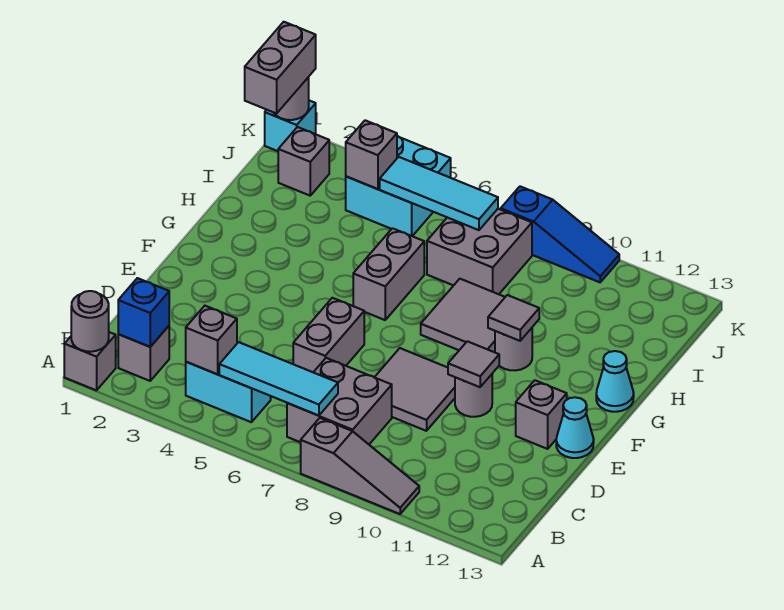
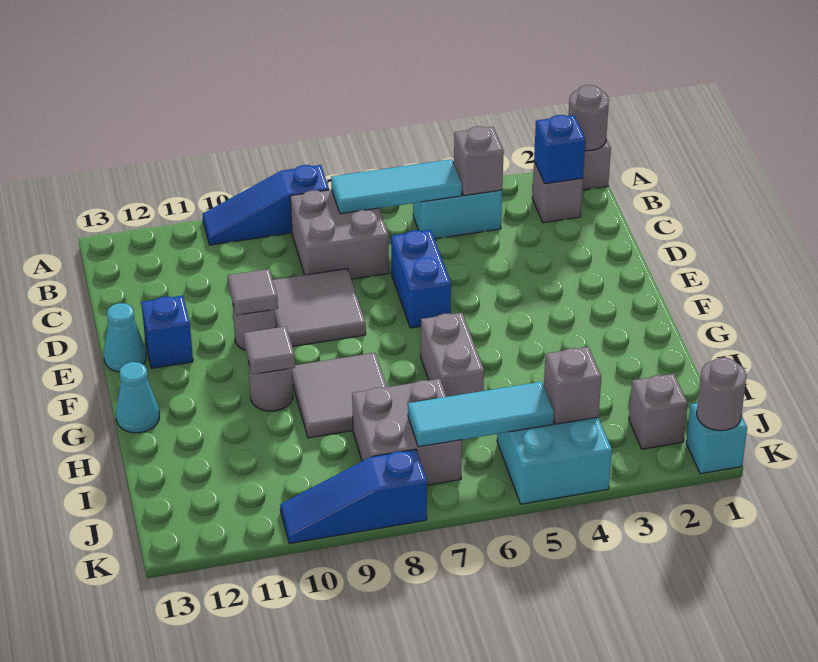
grey slope A8:A10 level 1 top 8 -> blue slope A8:A10 level 1 top 8
grey brick D6:E6 level 1 -> blue brick D6:E6 level 1
grey brick E12 level 1 -> blue brick E12 level 1
grey brick J1:K1 level 3 -> none

